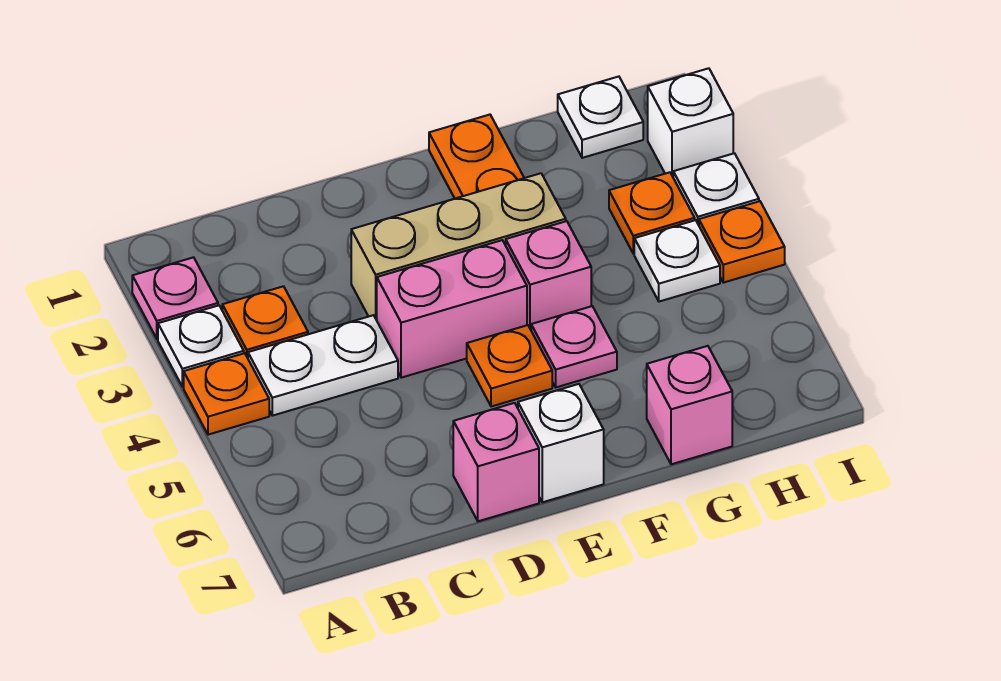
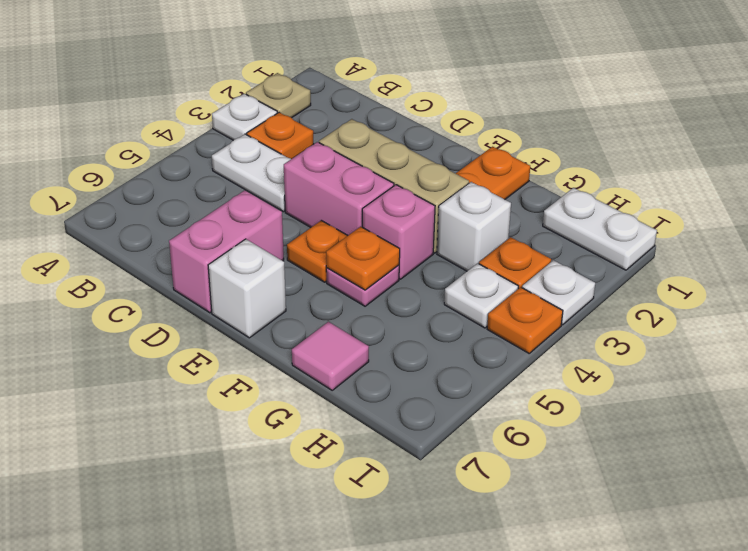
pink plate A2 level 1 -> tan plate A2 level 1
orange plate A4 level 1 -> orange plate F5 level 2
pink brick D7 level 1 -> pink brick D6:D7 level 1
pink brick G7 level 1 -> pink tile G7 level 1
white plate H1 level 1 -> white plate H1:I1 level 1
white brick I2 level 1 -> white brick G3 level 1

